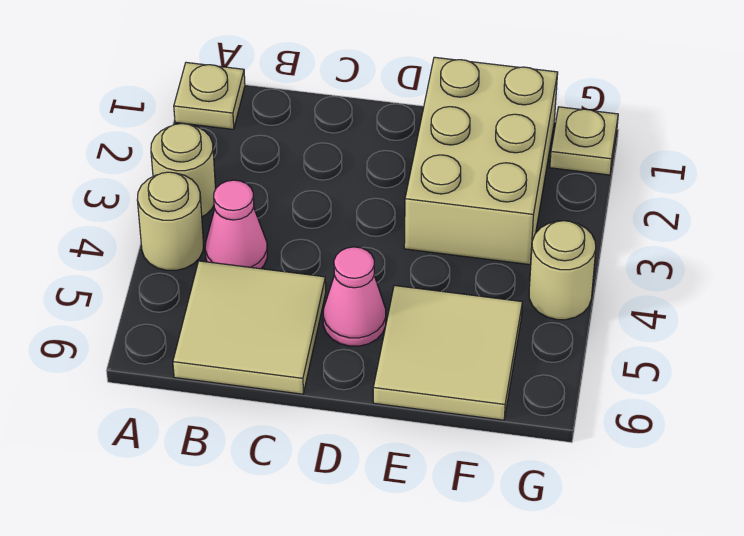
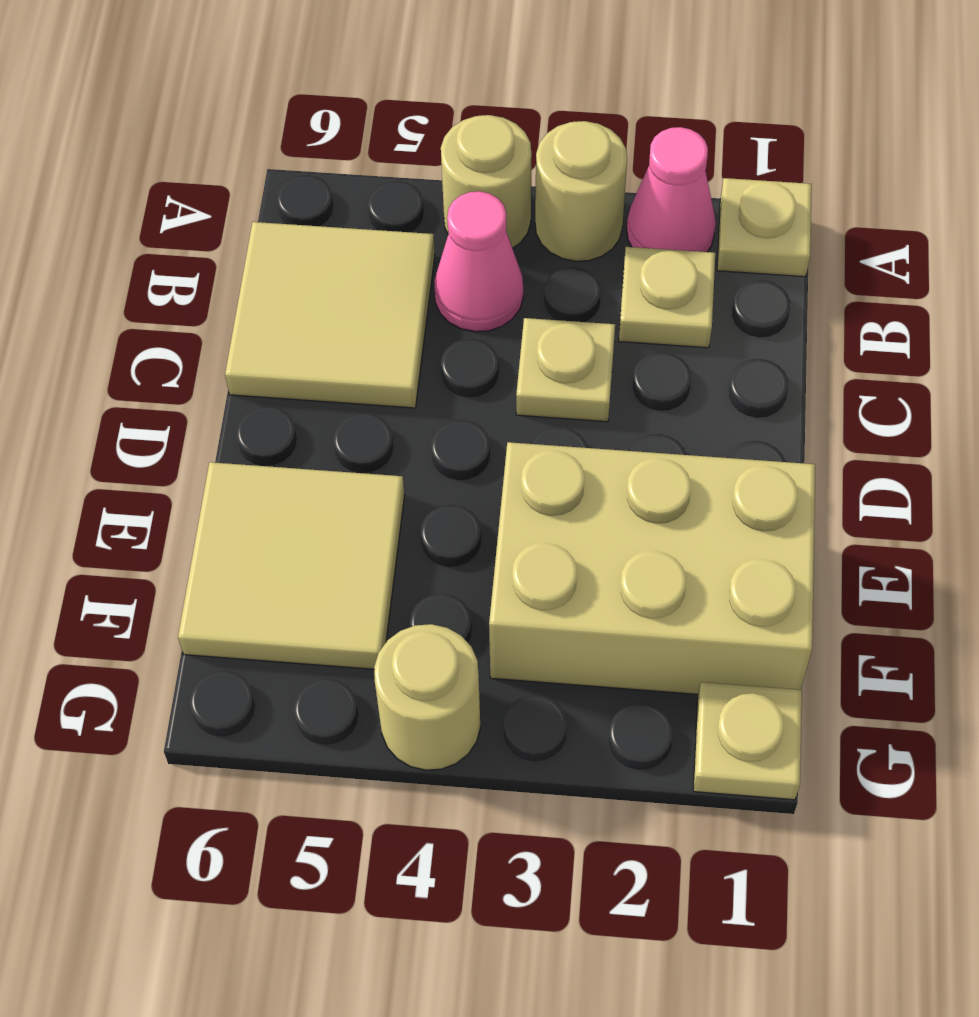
none -> tan plate B2 level 1
none -> tan plate C3 level 1
pink cone D5 level 1 -> pink cone A2 level 1

